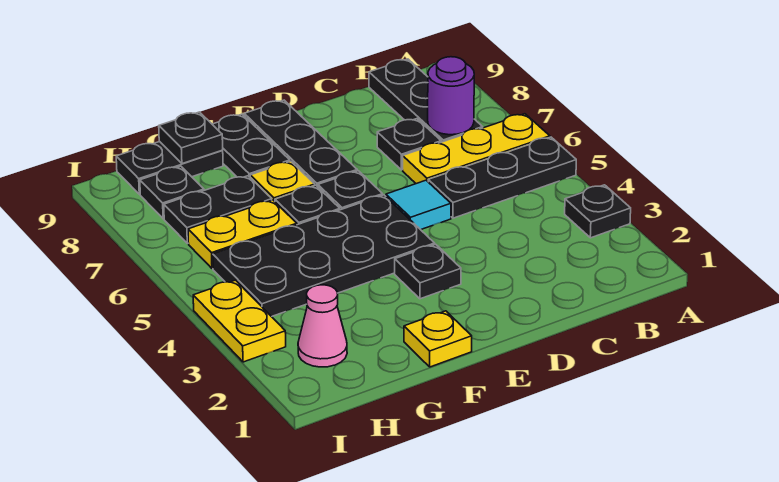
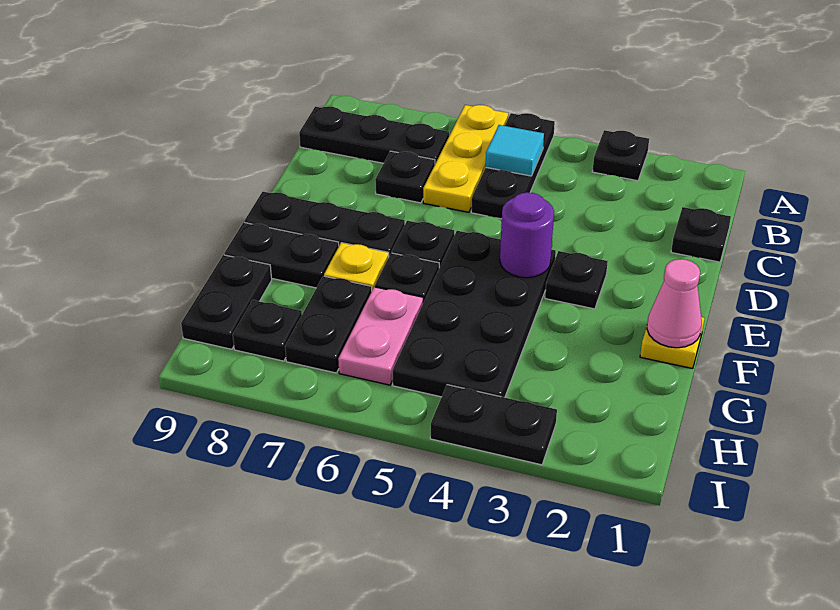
purple round brick B7 level 2 -> purple round brick E4 level 2
cyan tile D5 level 1 -> cyan tile B5 level 2
yellow plate G6:H6 level 1 -> pink plate G6:H6 level 1
black plate G9 level 2 -> black plate C1 level 1
pink cone H2 level 1 -> pink cone F1 level 2
yellow plate I3:I4 level 1 -> black plate I3:I4 level 1

